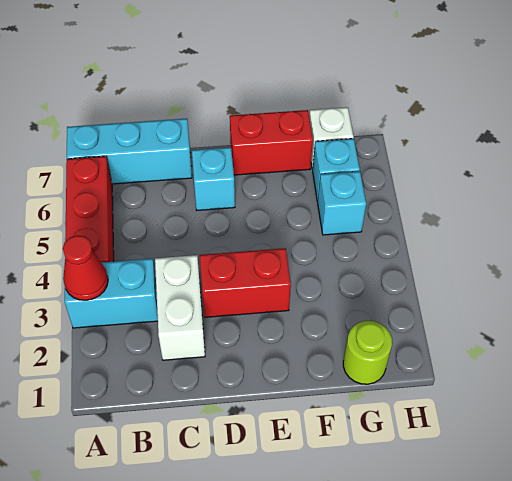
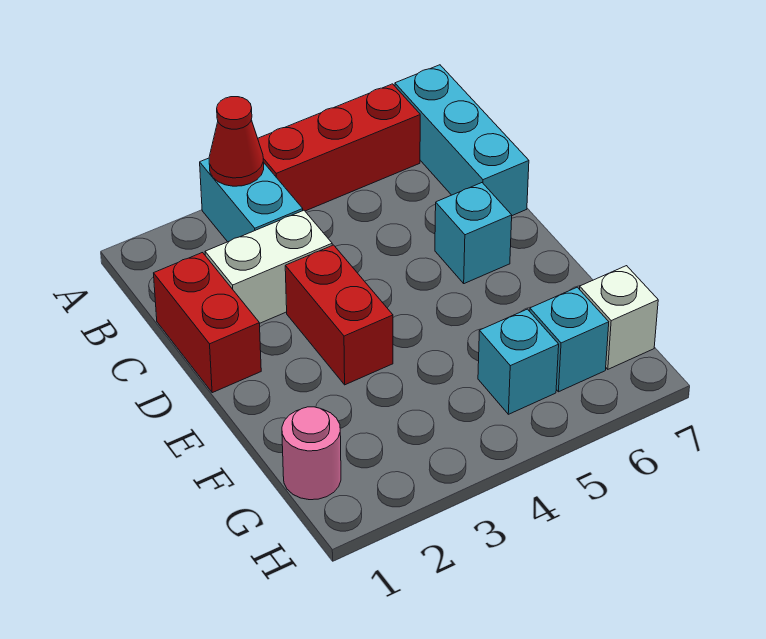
red brick E7:F7 level 1 -> red brick C1:D1 level 1
lime round brick G1 level 1 -> pink round brick G1 level 1

